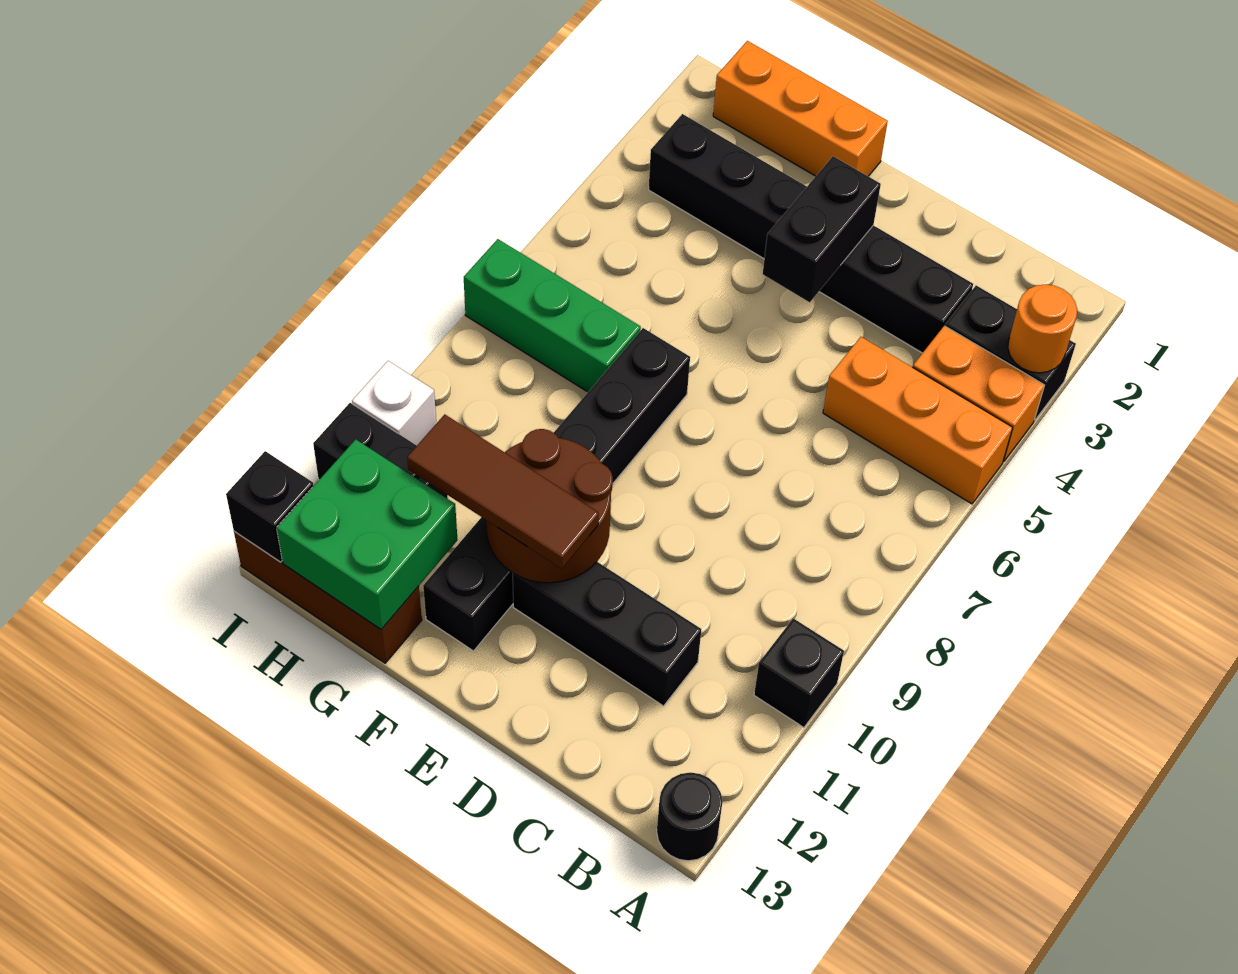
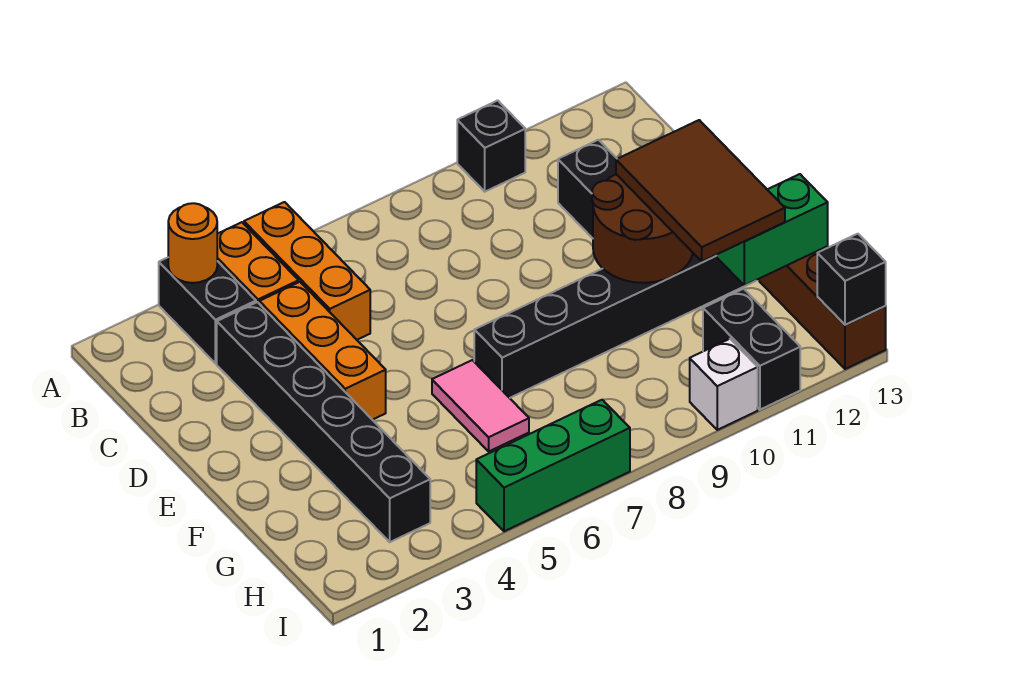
black round brick A13 level 1 -> none
black brick E3:E4 level 2 -> none
brown tile E11:G11 level 3 -> brown tile E11:G12 level 3
orange brick F1:H1 level 1 -> orange brick C4:E4 level 1
none -> pink tile F6:G6 level 1
green brick G7:I7 level 1 -> green brick I5:I7 level 1
green brick G12:H13 level 2 -> green brick G12:G13 level 2

